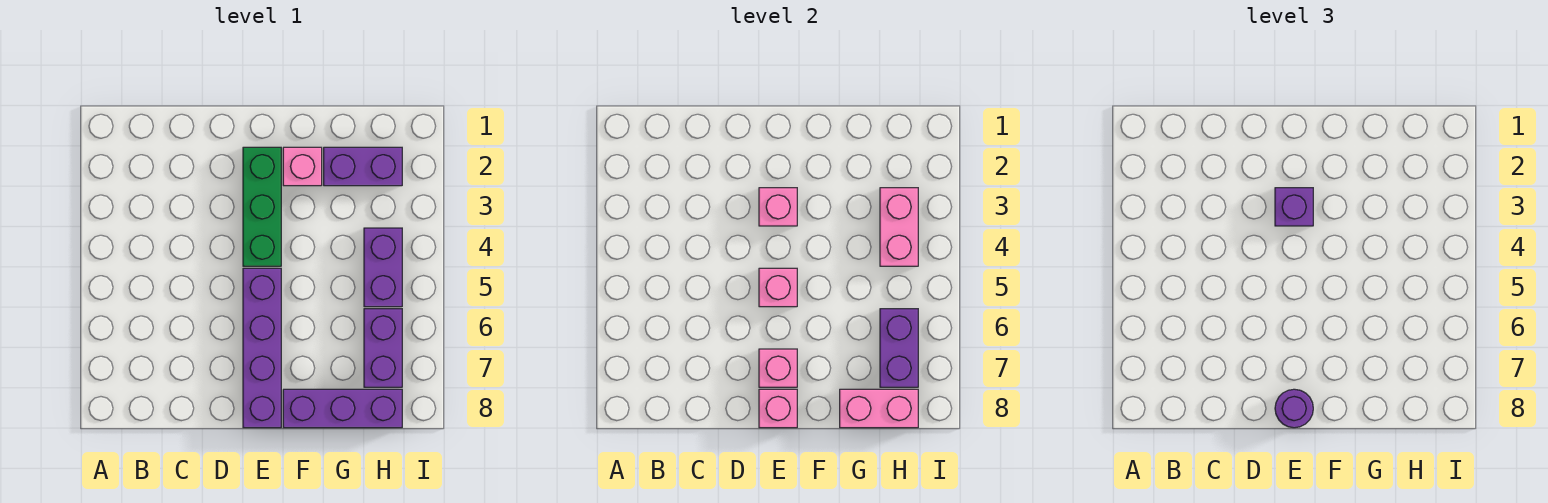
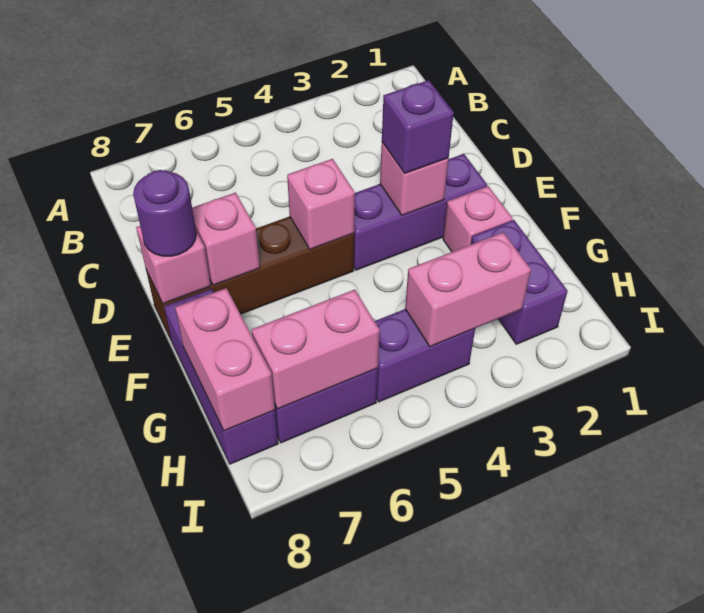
green brick E2:E4 level 1 -> purple brick E2:E4 level 1
purple brick E5:E8 level 1 -> brown brick E5:E8 level 1
purple brick H6:H7 level 2 -> pink brick H6:H7 level 2

